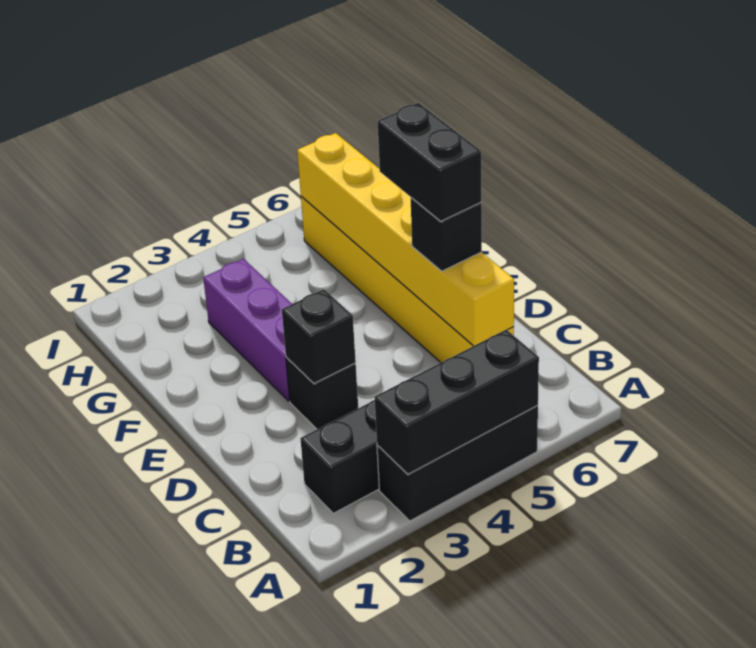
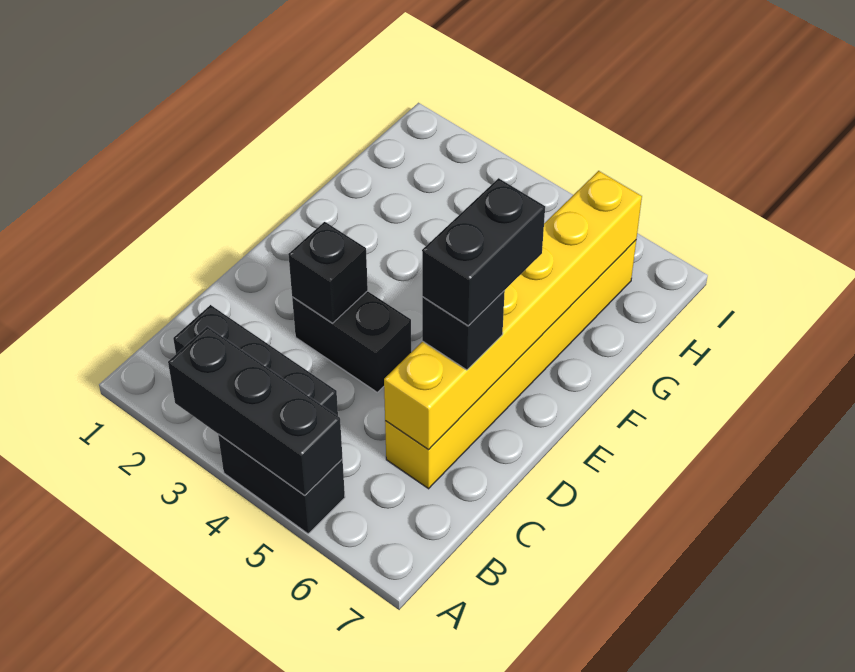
black brick A3:A5 level 1 -> black brick A4:A5 level 1
black brick D3 level 1 -> black brick D3:D4 level 1
purple brick E3:G3 level 1 -> none

